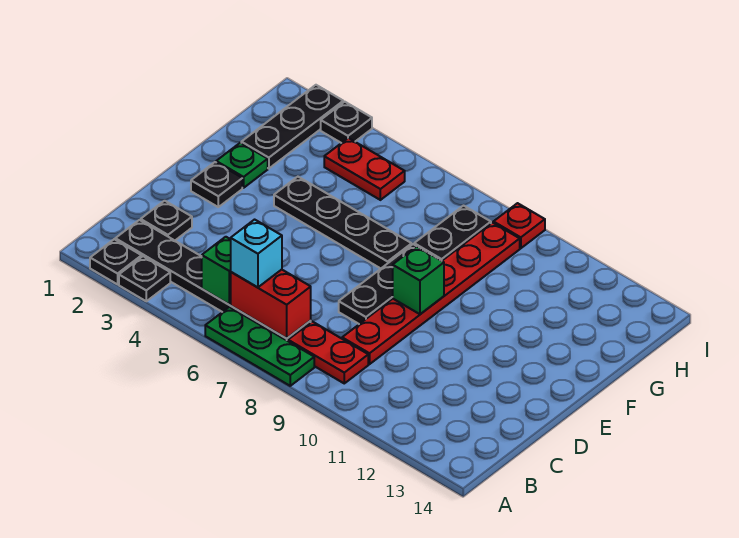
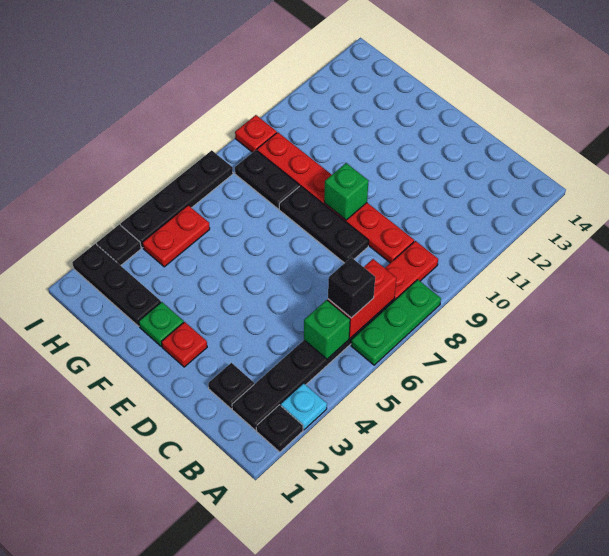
black plate A3 level 1 -> cyan plate A3 level 1
cyan brick B6 level 3 -> black brick B6 level 3
black plate E2 level 1 -> red plate E2 level 1
black plate F4:F7 level 1 -> black plate I4:I7 level 1

